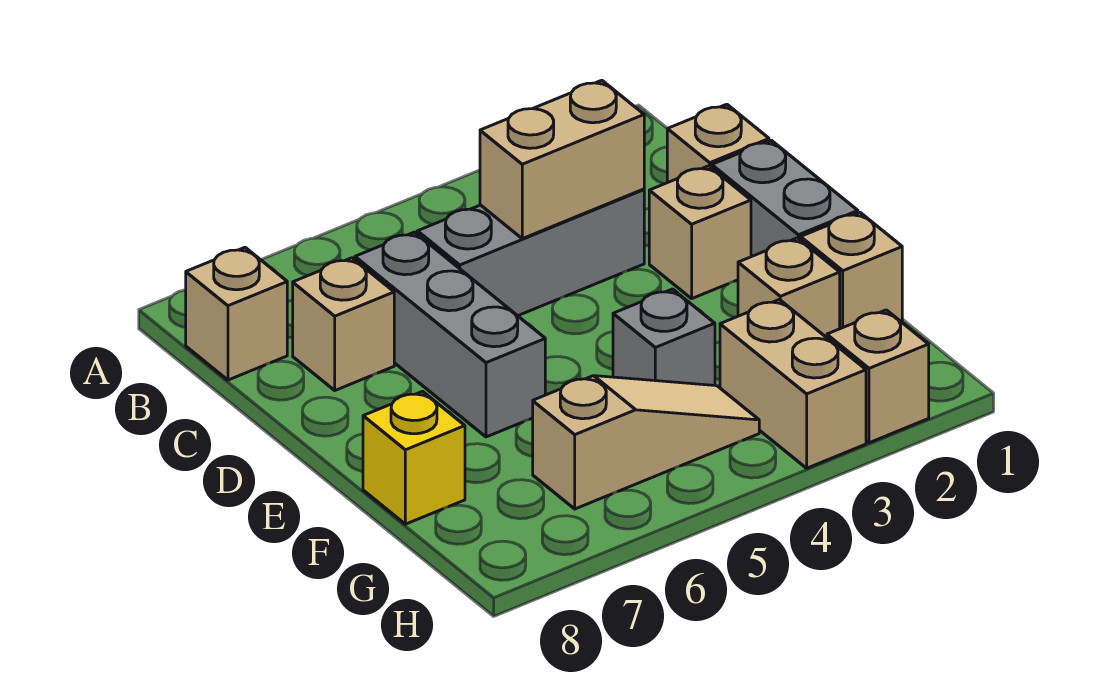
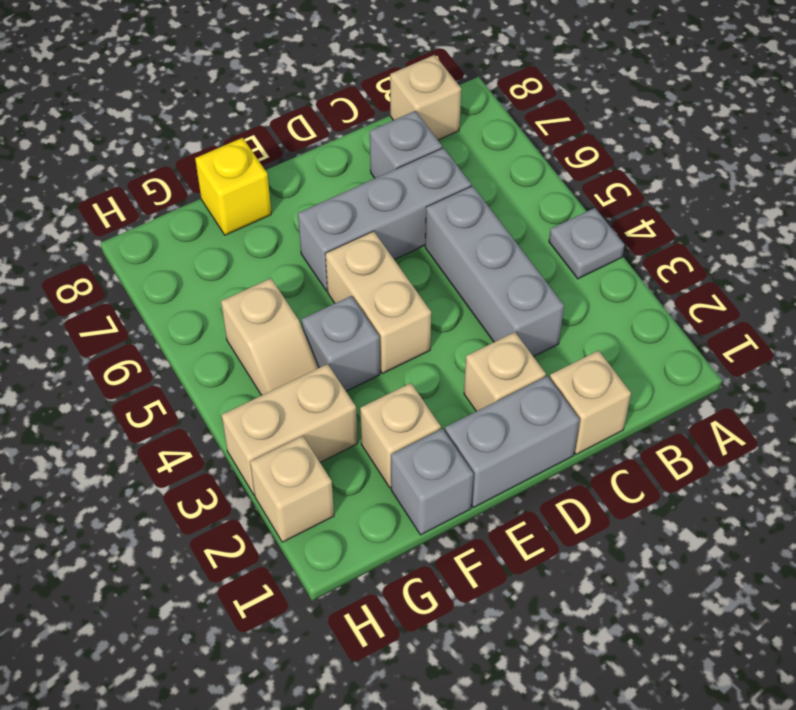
none -> grey plate A4 level 1
tan brick C3:C4 level 2 -> tan brick E4:E5 level 1
tan brick C7 level 1 -> grey brick C7 level 1
tan brick F1 level 1 -> grey brick F1 level 1
tan slope G4:G6 level 1 top 6 -> tan slope G4:G5 level 1 top 5

